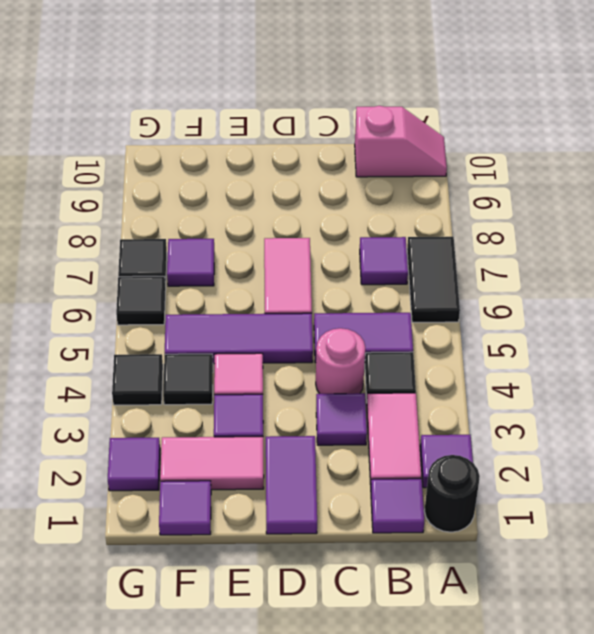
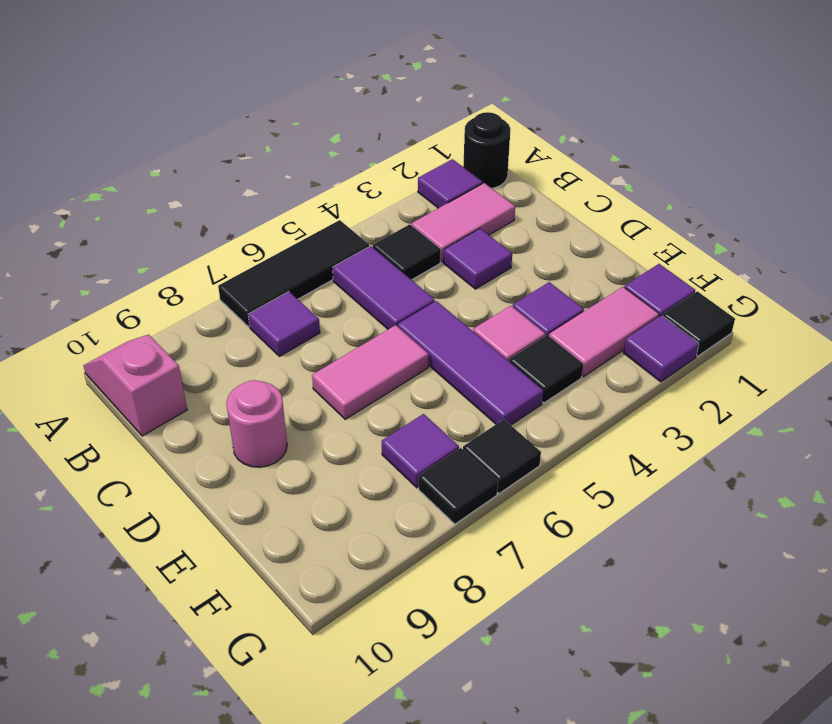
black tile A6:A7 level 1 -> black tile A5:A7 level 1
purple tile B1 level 1 -> none
pink round brick C4 level 1 -> pink round brick D9 level 1
purple tile D1:D2 level 1 -> none
pink tile E2:F2 level 1 -> pink tile F2:F3 level 1
black tile G4 level 1 -> black tile G1 level 1

